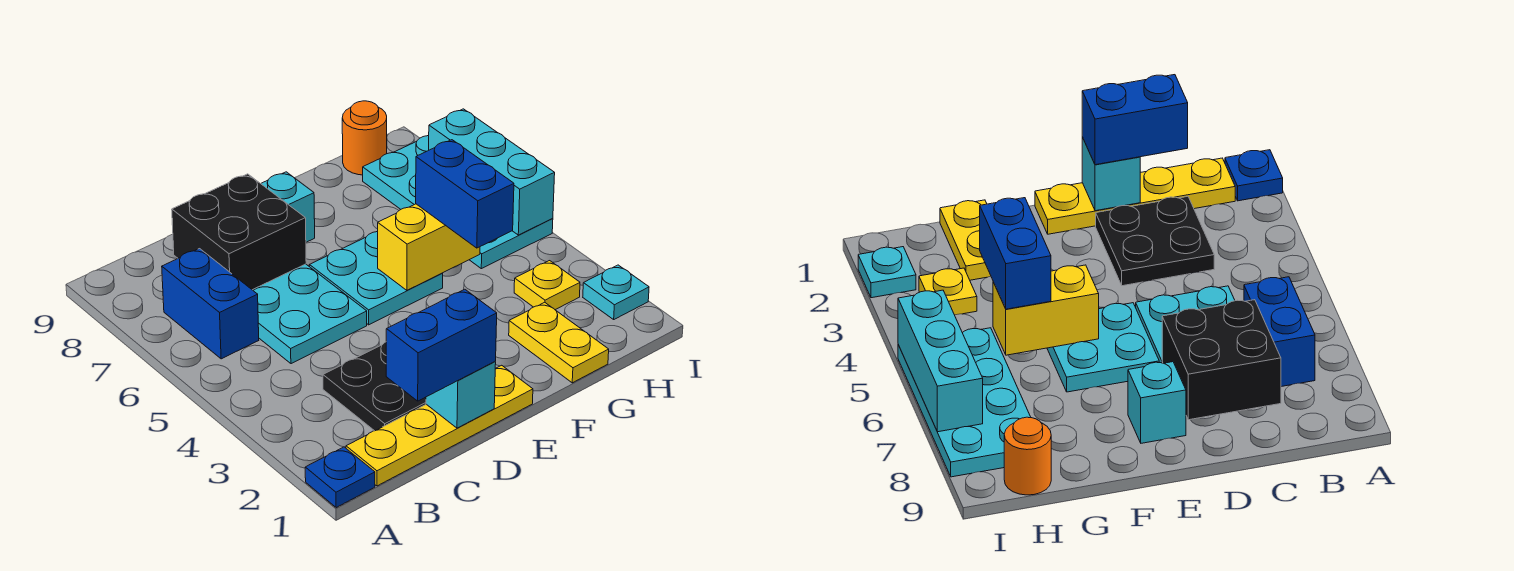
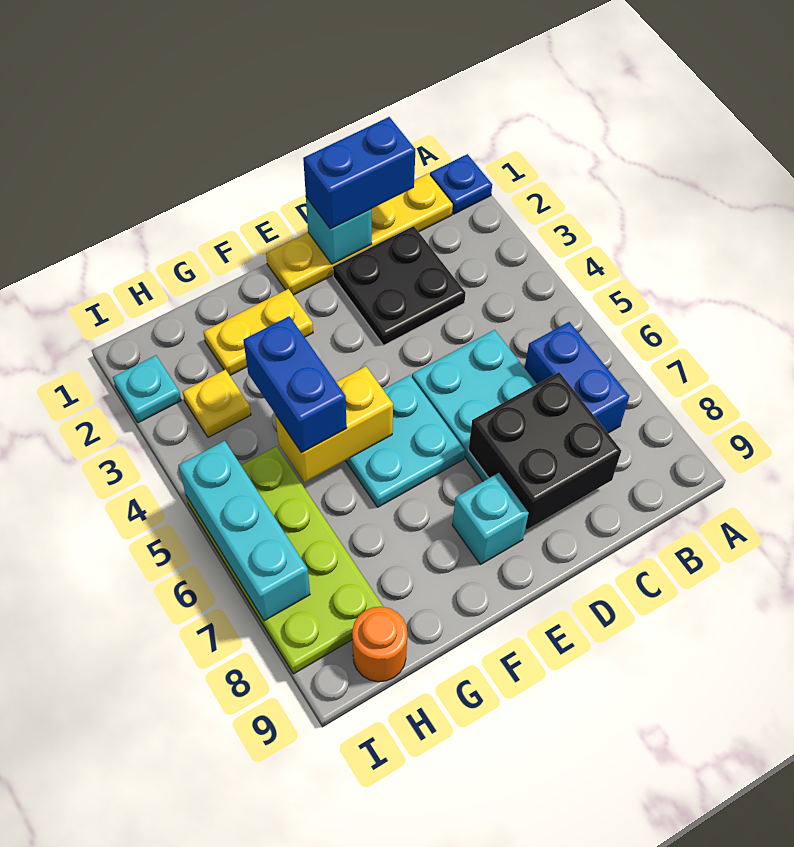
yellow plate G1:G2 level 1 -> yellow plate F2:G2 level 1
cyan plate H5:I8 level 1 -> lime plate H5:I8 level 1

